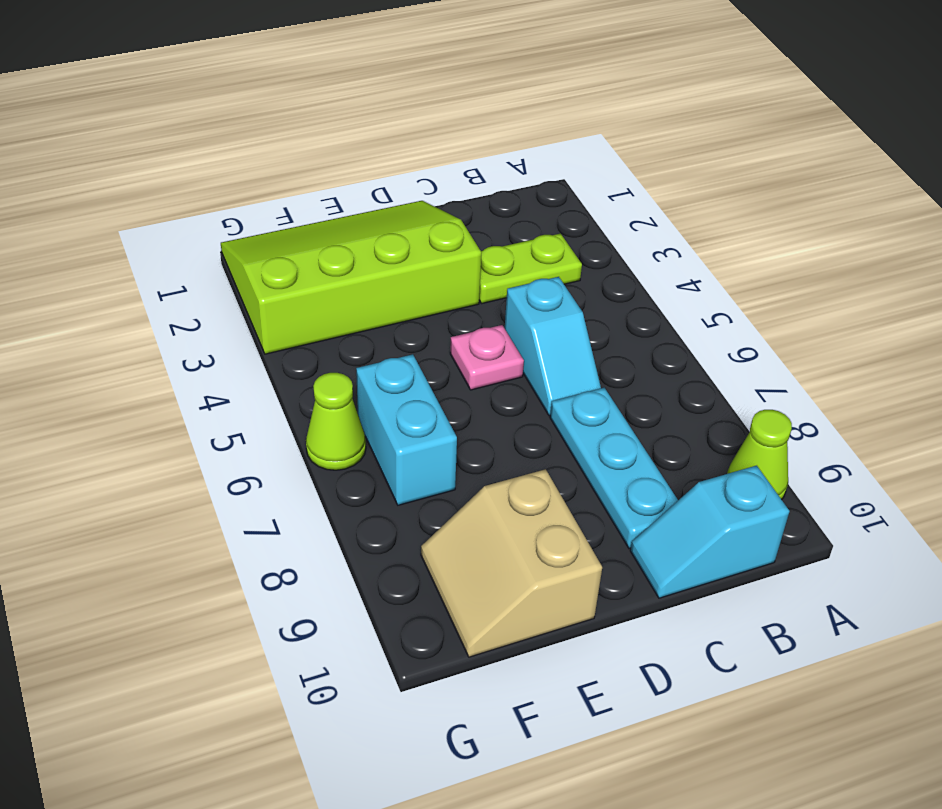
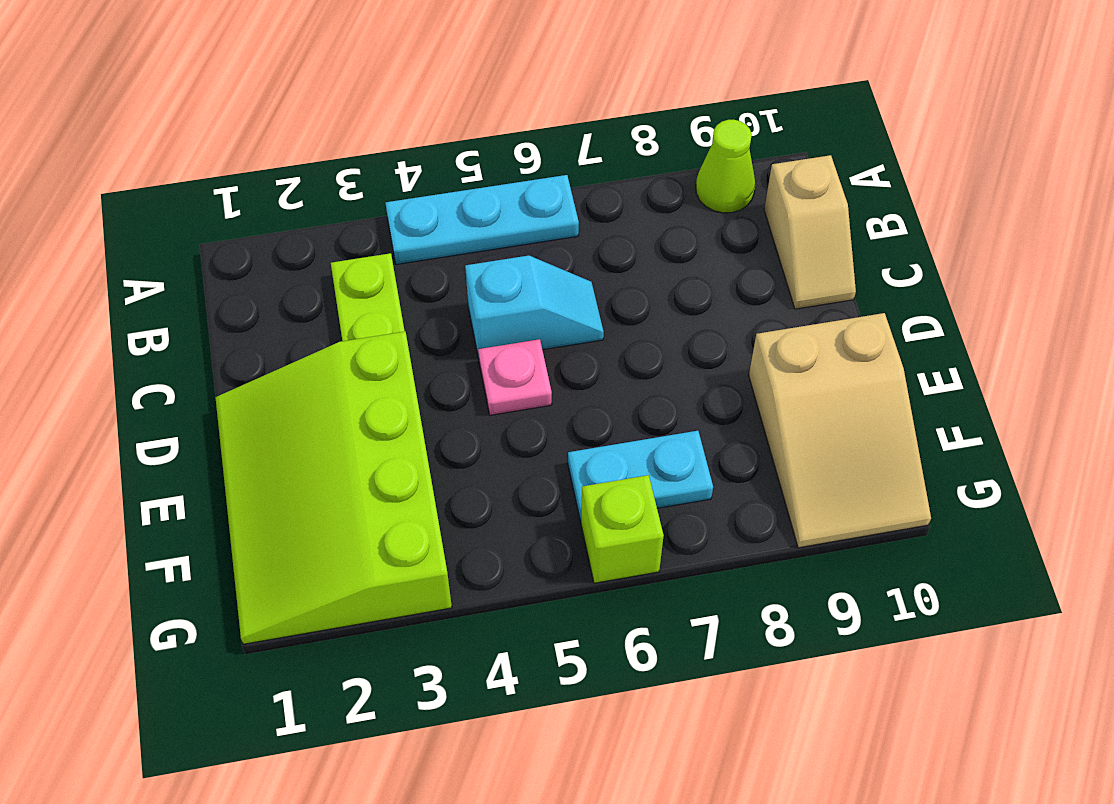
cyan slope B10:C10 level 1 top B -> tan slope B10:C10 level 1 top B
cyan plate C7:C9 level 1 -> cyan plate A4:A6 level 1
tan slope E9:F10 level 1 top E -> tan slope E9:G10 level 1 top E
cyan brick F6:F7 level 1 -> cyan plate F6:F7 level 1
lime cone G6 level 1 -> lime brick G6 level 1

